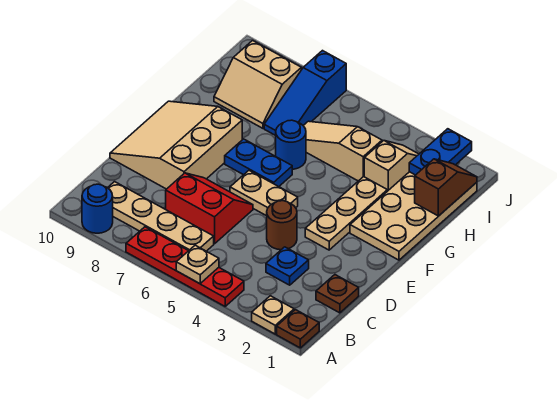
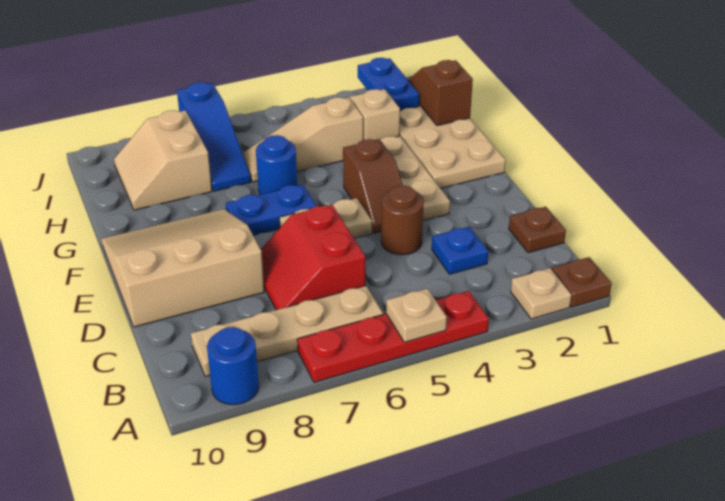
red slope C6:D7 level 1 top C -> red slope C6:D7 level 1 top 6
tan slope D8:F10 level 1 top 8 -> tan slope D8:F10 level 1 top D
none -> brown slope E4:F4 level 1 top F
tan slope H8:I9 level 1 top I -> tan slope H8:I9 level 1 top 8

